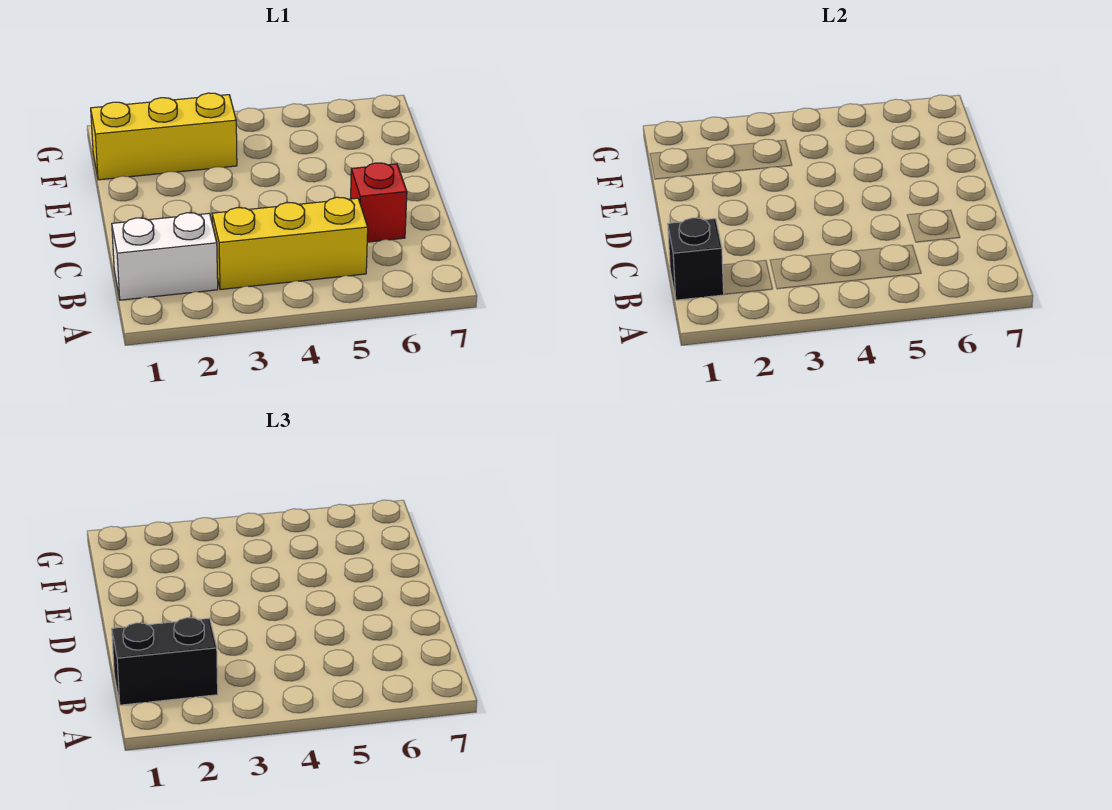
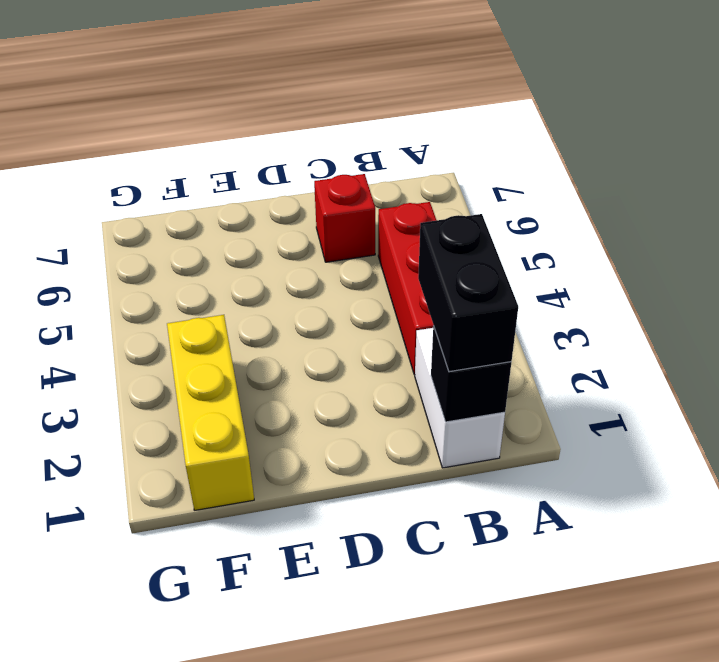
yellow brick B3:B5 level 1 -> red brick B3:B5 level 1

